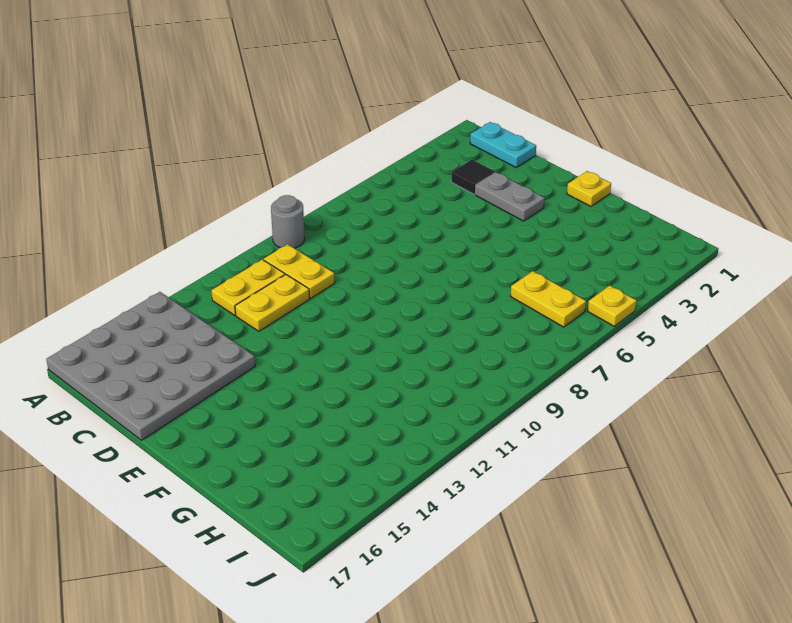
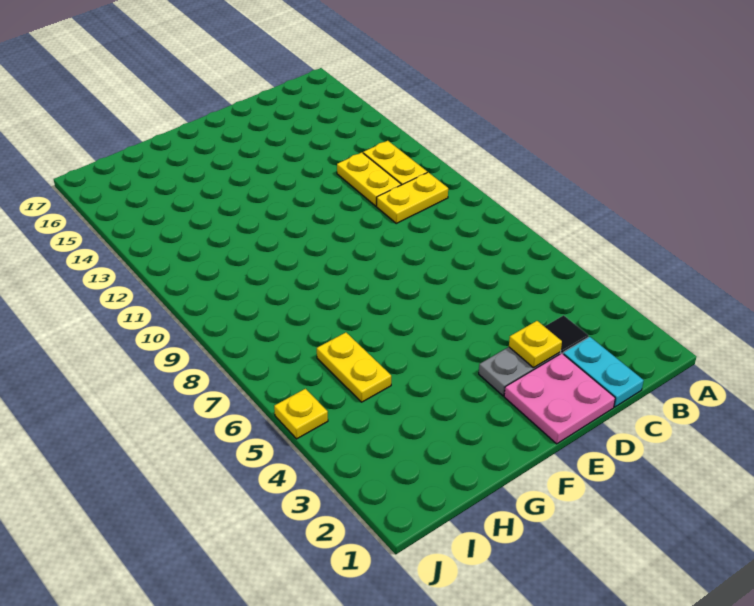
grey round brick A9 level 1 -> none
grey plate A14:D17 level 1 -> none
cyan plate B1:C1 level 1 -> cyan plate C1:C2 level 1
none -> pink plate D1:E2 level 1
yellow plate F1 level 1 -> yellow plate D3 level 2
yellow plate H6:I6 level 1 -> yellow plate H5:H6 level 1

